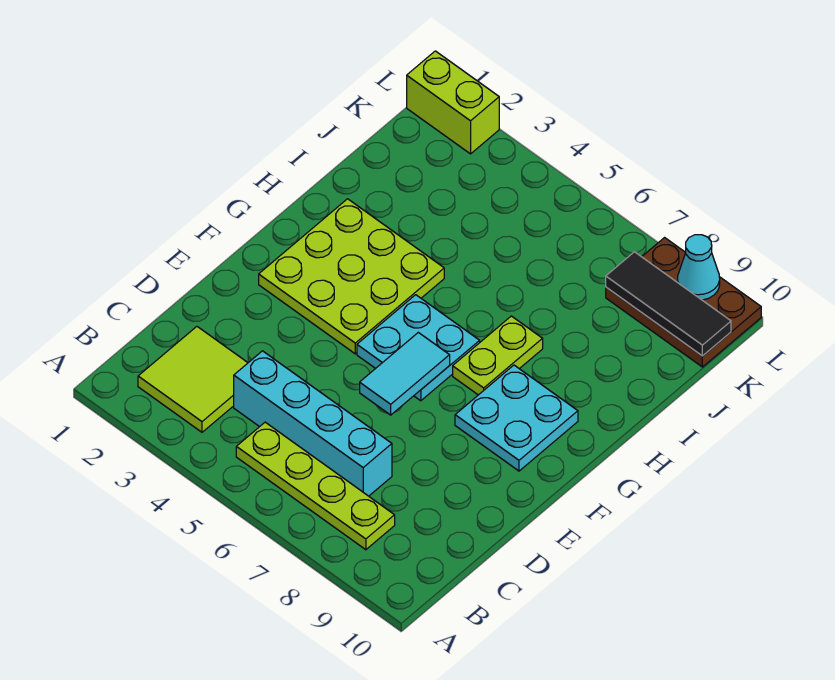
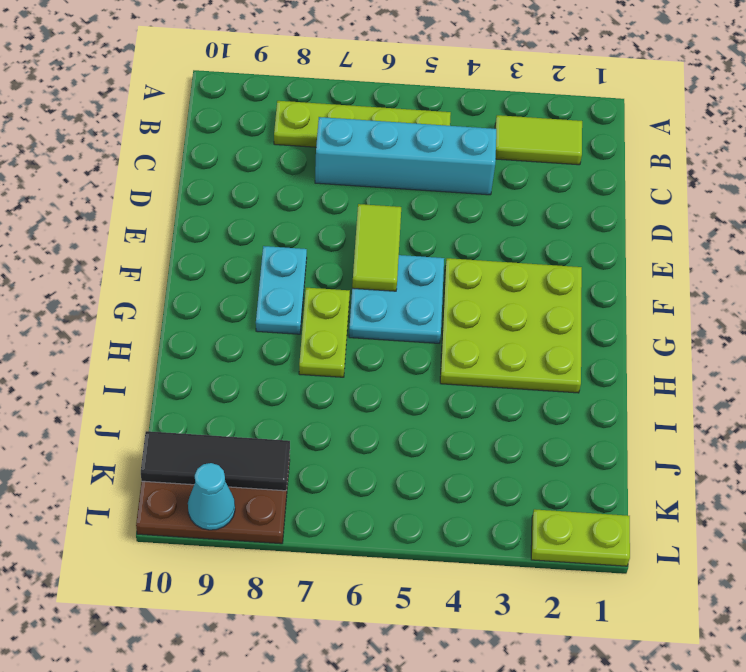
lime tile B2:C3 level 1 -> lime tile B2:B3 level 1
cyan tile E6:F6 level 2 -> lime tile E6:F6 level 2
cyan plate F8:G9 level 1 -> cyan plate F8:G8 level 1
lime brick L1:L2 level 1 -> lime plate L1:L2 level 1

